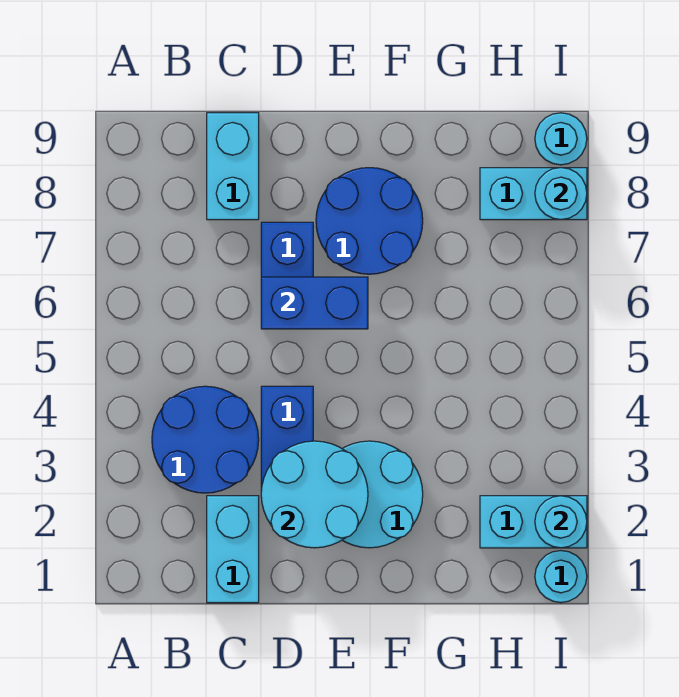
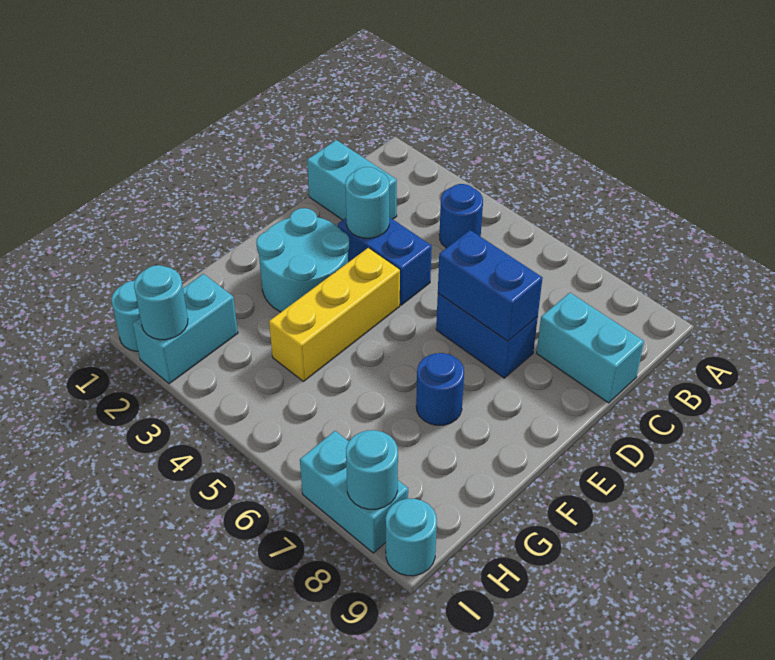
blue round brick B3:C4 level 1 -> blue round brick B4 level 1
cyan round brick D2:E3 level 2 -> cyan round brick D3 level 2
blue brick D6:E6 level 2 -> blue brick D6:D7 level 2
none -> yellow brick E4:G4 level 1
blue round brick E7:F8 level 1 -> blue round brick F7 level 1
cyan brick H8:I8 level 1 -> cyan brick I7:I8 level 1

